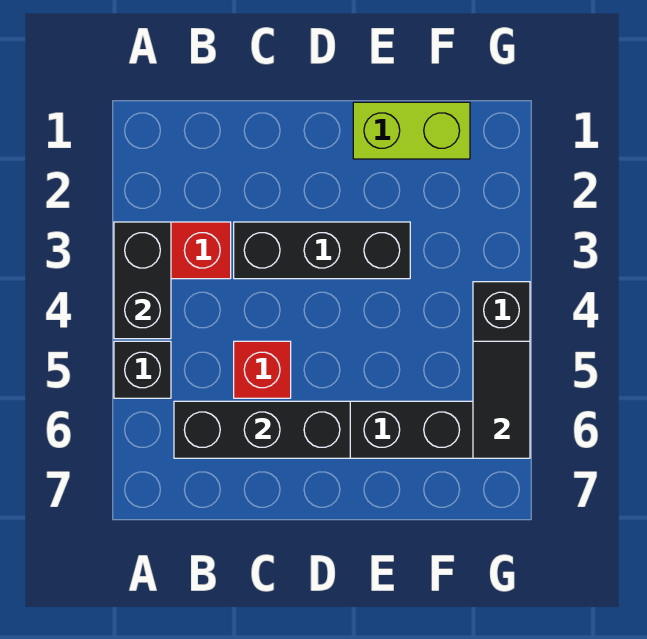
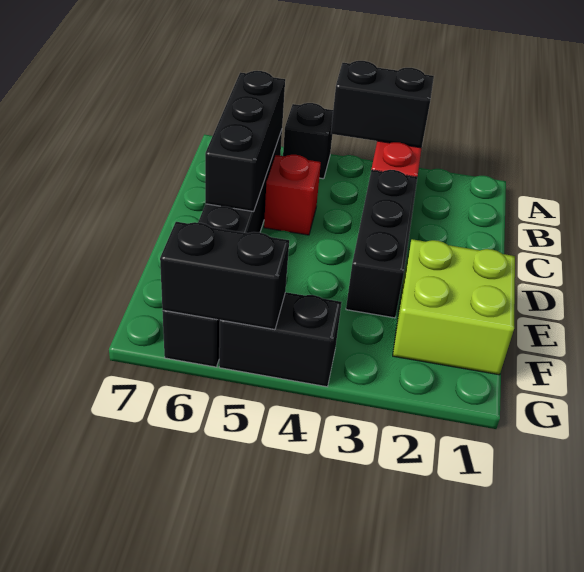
lime brick E1:F1 level 1 -> lime brick E1:F2 level 1
black tile G5:G6 level 2 -> black brick G5:G6 level 2

